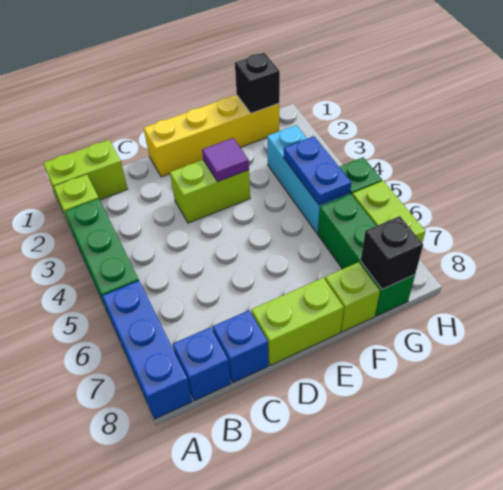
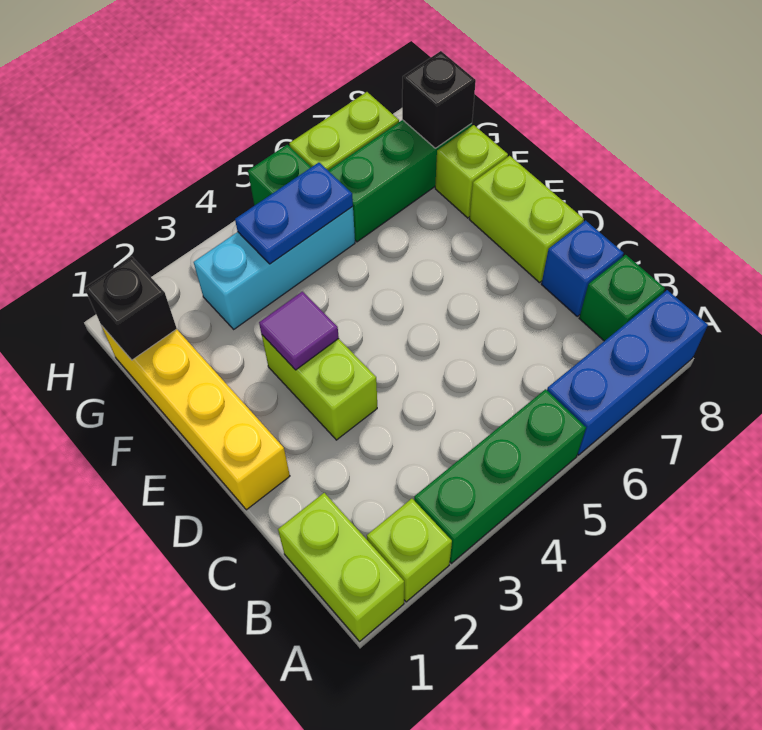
blue brick B8 level 1 -> green brick B8 level 1

